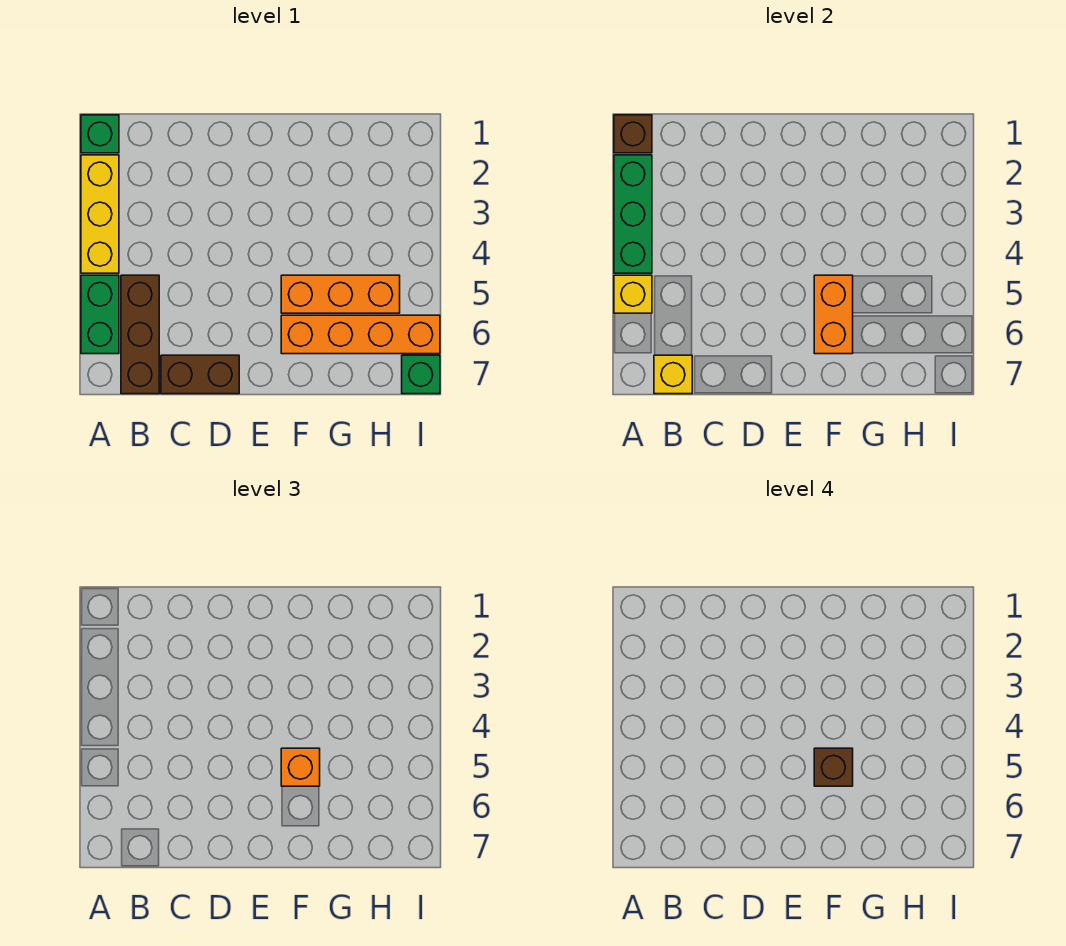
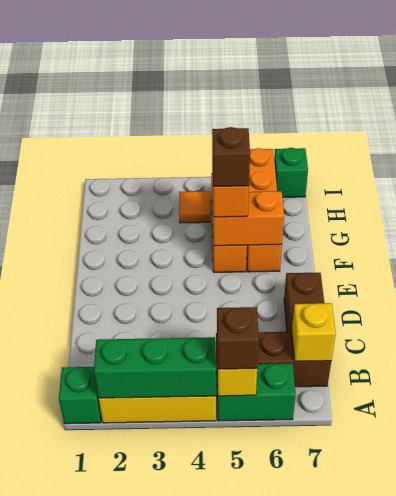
brown brick A1 level 2 -> brown brick A5 level 3
none -> orange tile H4 level 1

